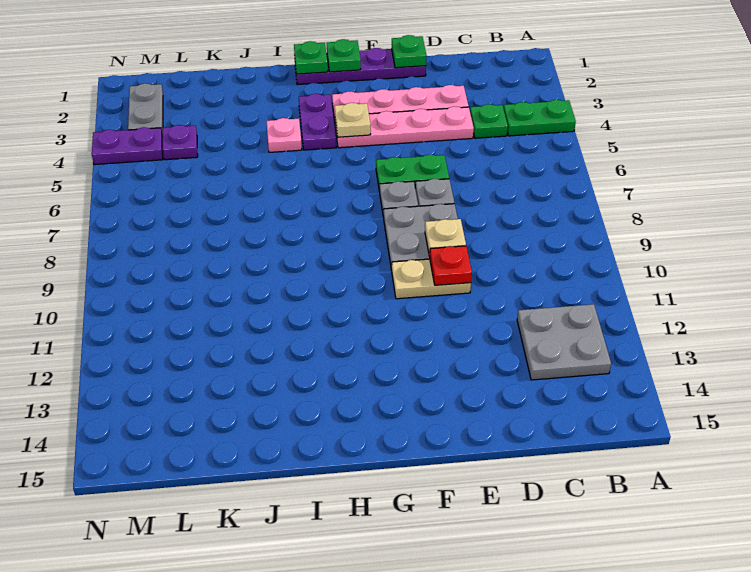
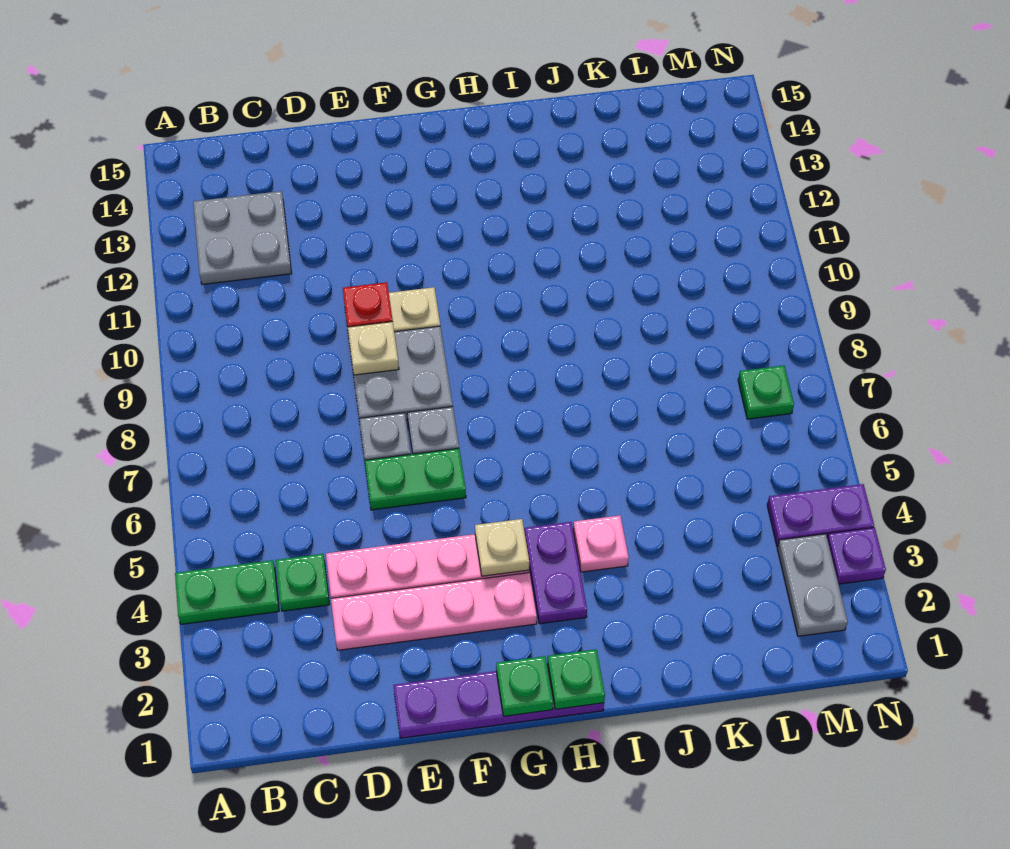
green plate E1 level 2 -> green plate M7 level 1
purple plate L4 level 1 -> purple plate N3 level 1

